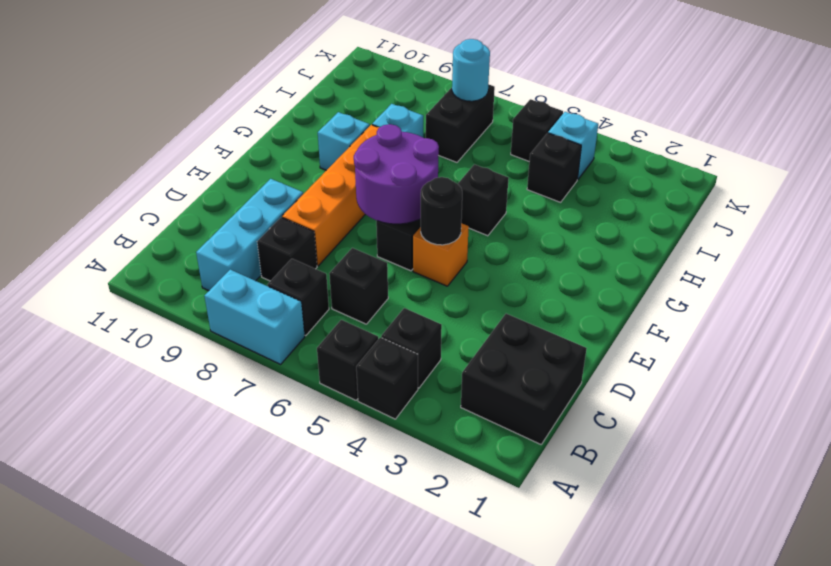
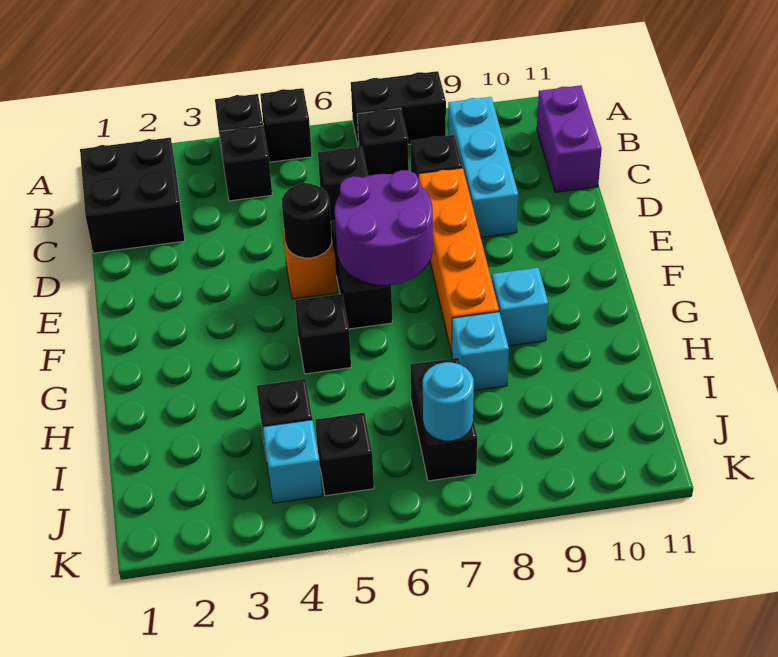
cyan brick A7:A8 level 1 -> black brick A7:A8 level 1
none -> purple brick B11:C11 level 1

